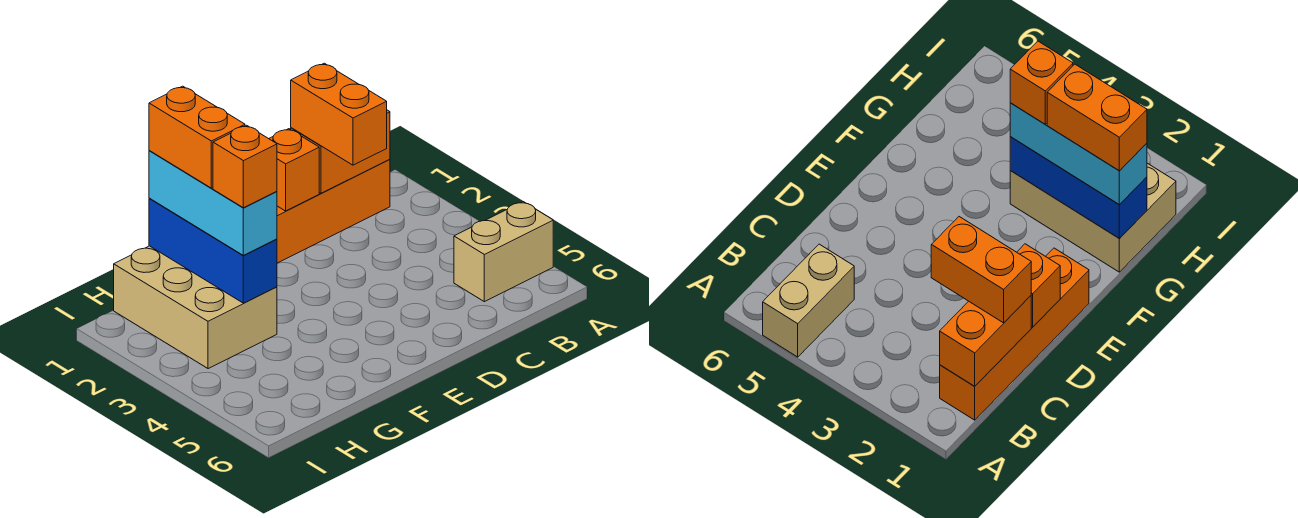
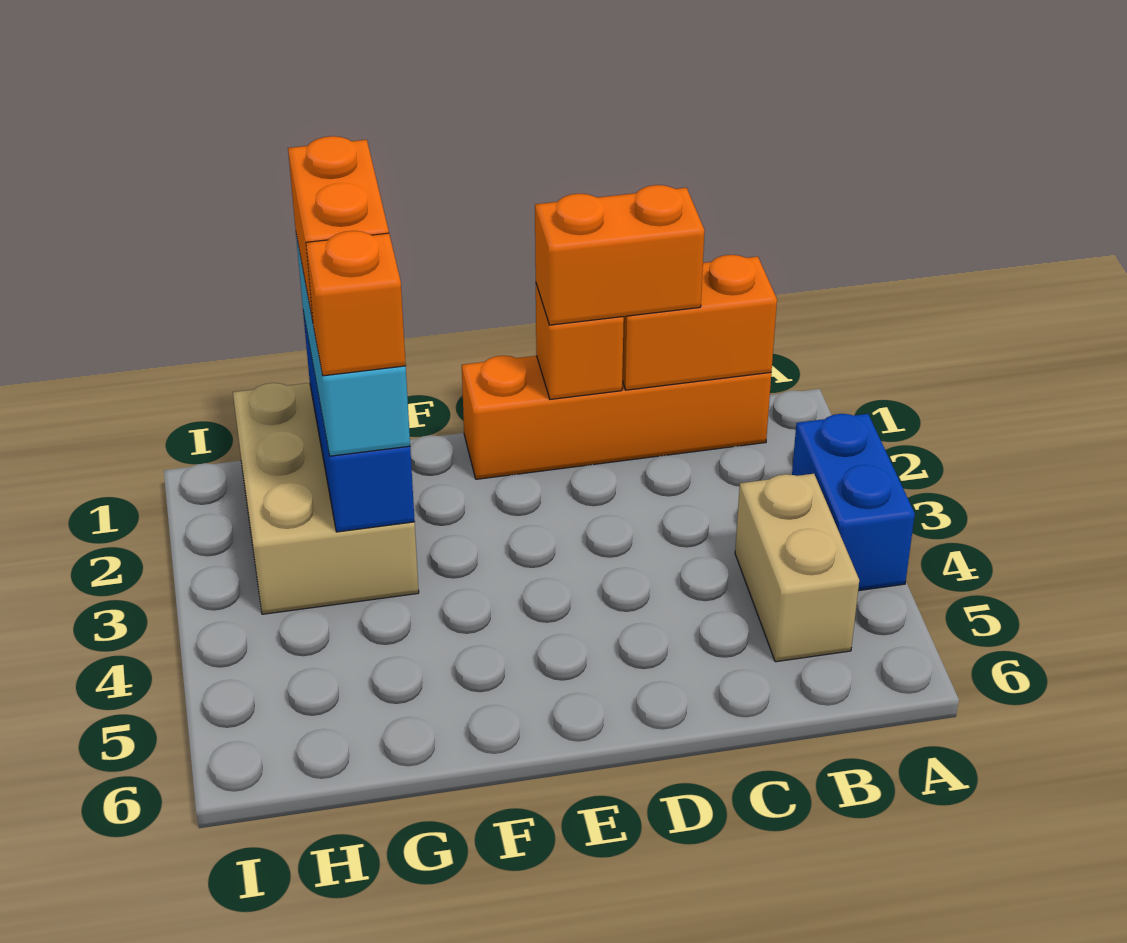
none -> blue brick A3:A4 level 1
tan brick A5:B5 level 1 -> tan brick B4:B5 level 1
orange brick C1:C2 level 3 -> orange brick C1:D1 level 3

